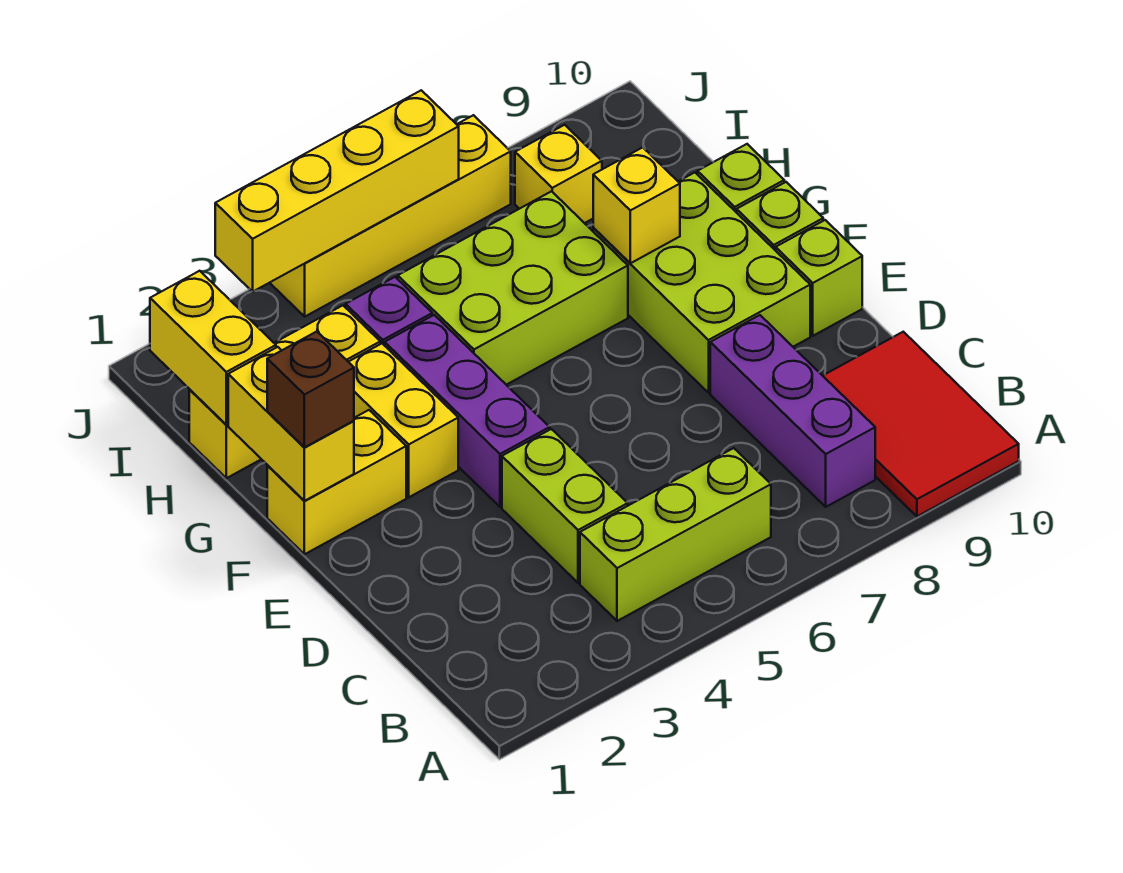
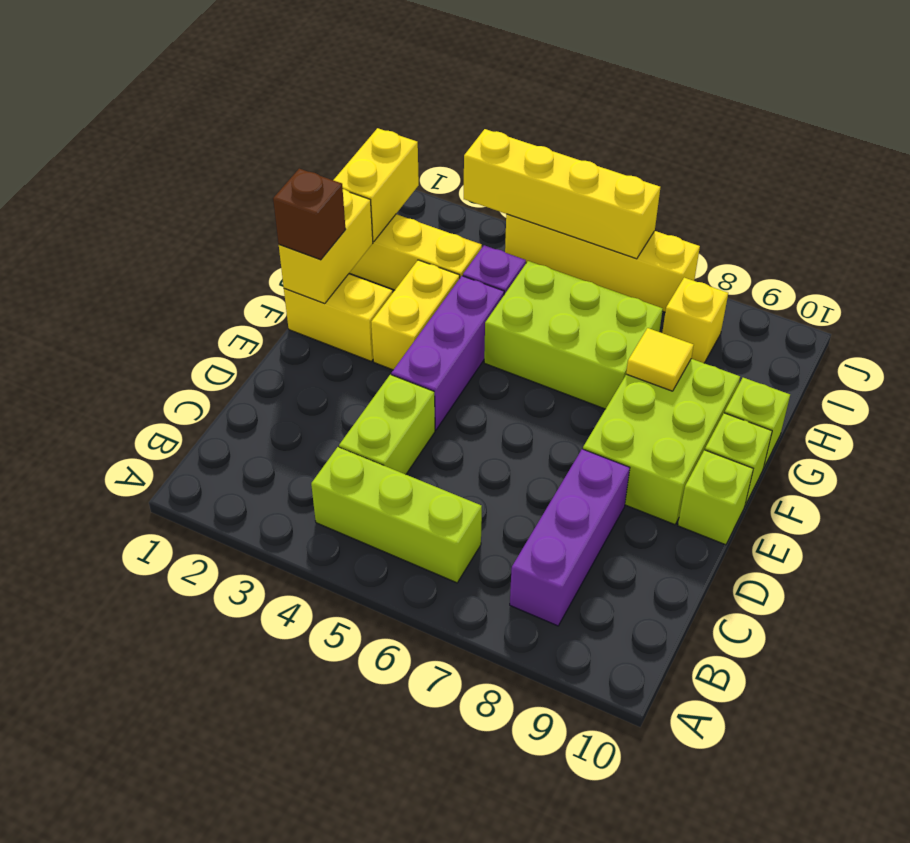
red tile A9:C10 level 1 -> none
yellow brick G8 level 2 -> yellow tile G8 level 2

